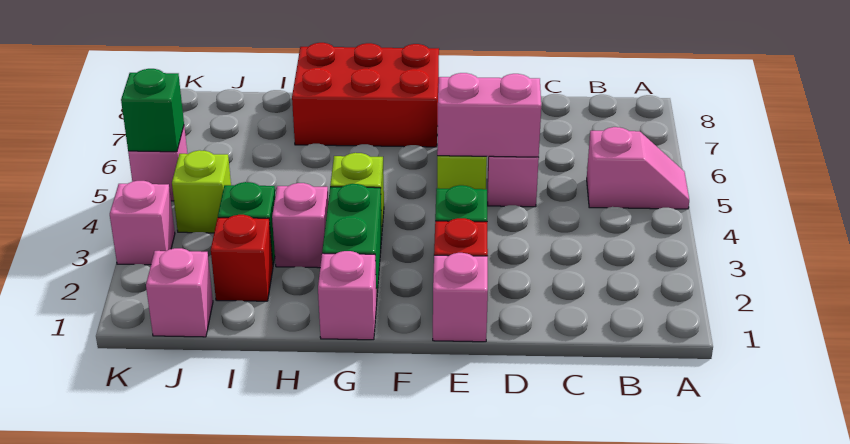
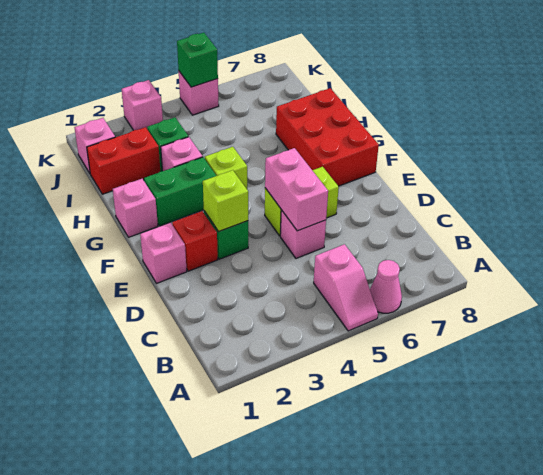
none -> pink cone A6 level 1
red brick I2 level 1 -> red brick I1:I2 level 1
lime brick J4 level 1 -> lime brick E3 level 2

